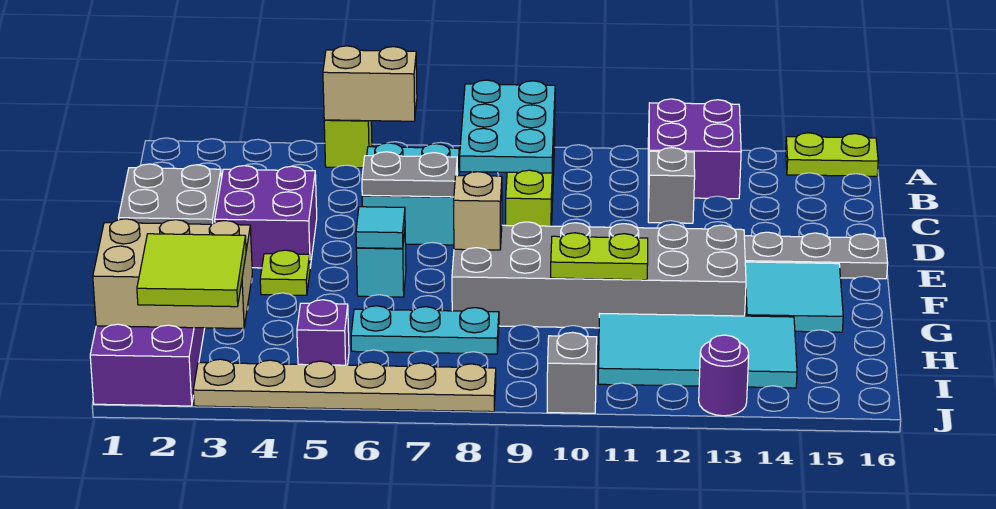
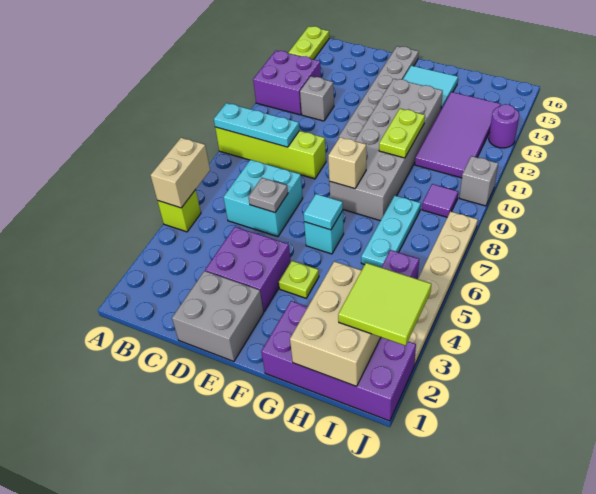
cyan plate A8:C9 level 2 -> cyan plate A9:C9 level 2
grey plate D6:D7 level 2 -> grey plate D6 level 2
cyan tile H11:I14 level 1 -> purple tile H11:I14 level 1
none -> purple tile I9 level 1

